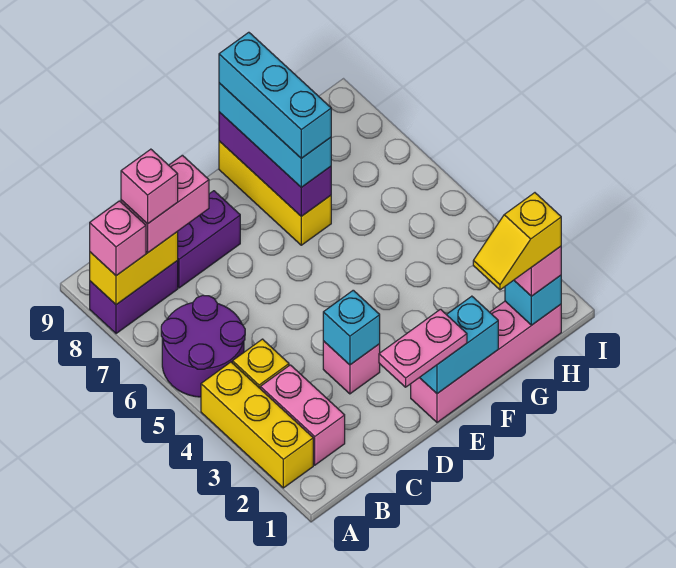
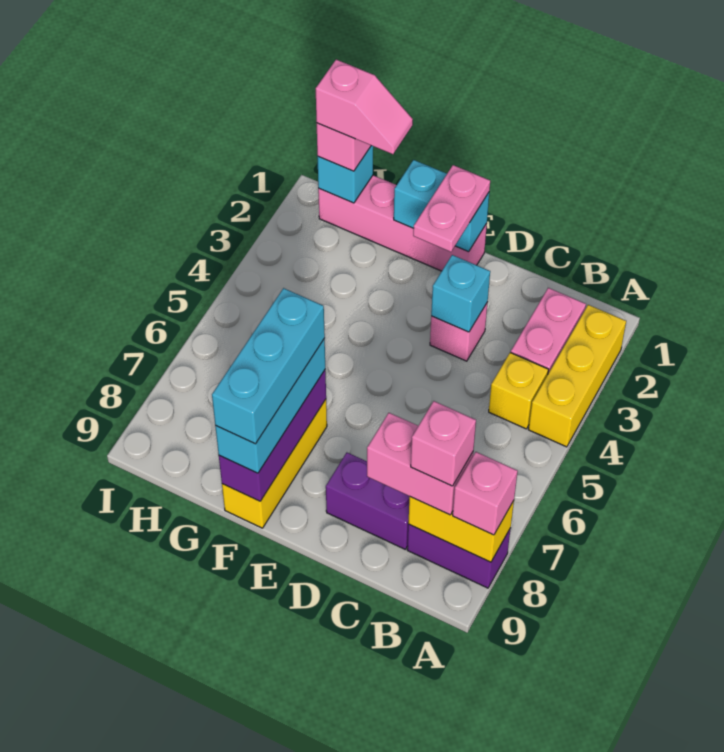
purple round brick A5:B6 level 1 -> none
pink plate D1:E1 level 3 -> pink plate E1:E2 level 3
yellow slope G1:H1 level 4 top H -> pink slope G1:H1 level 4 top H

